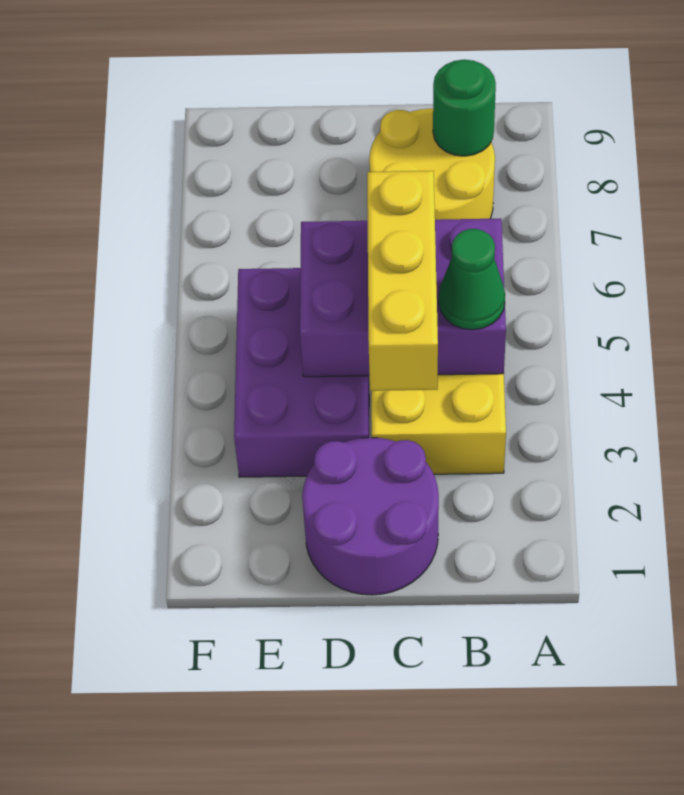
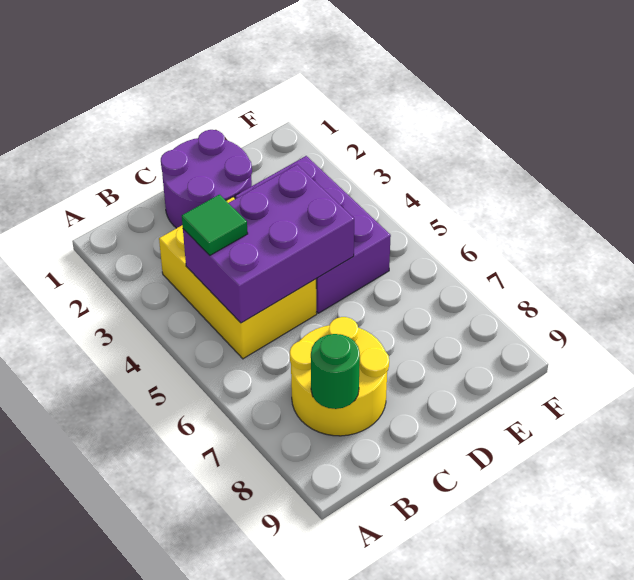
green cone B4 level 3 -> green tile B4 level 3
yellow brick C3:C5 level 3 -> none

